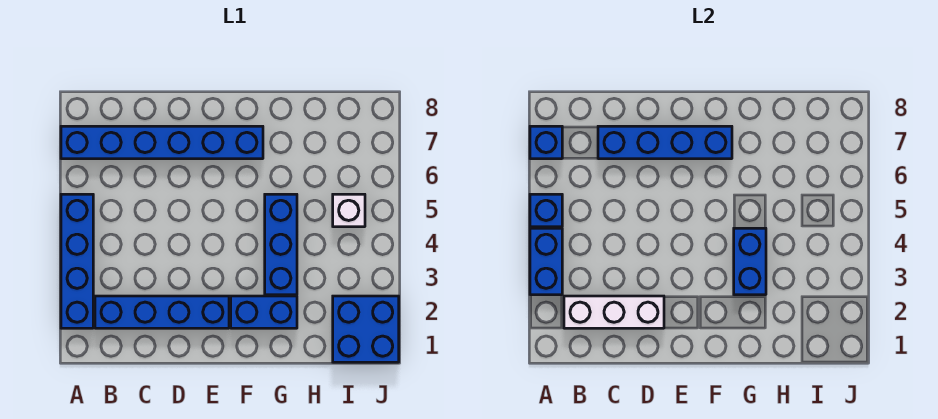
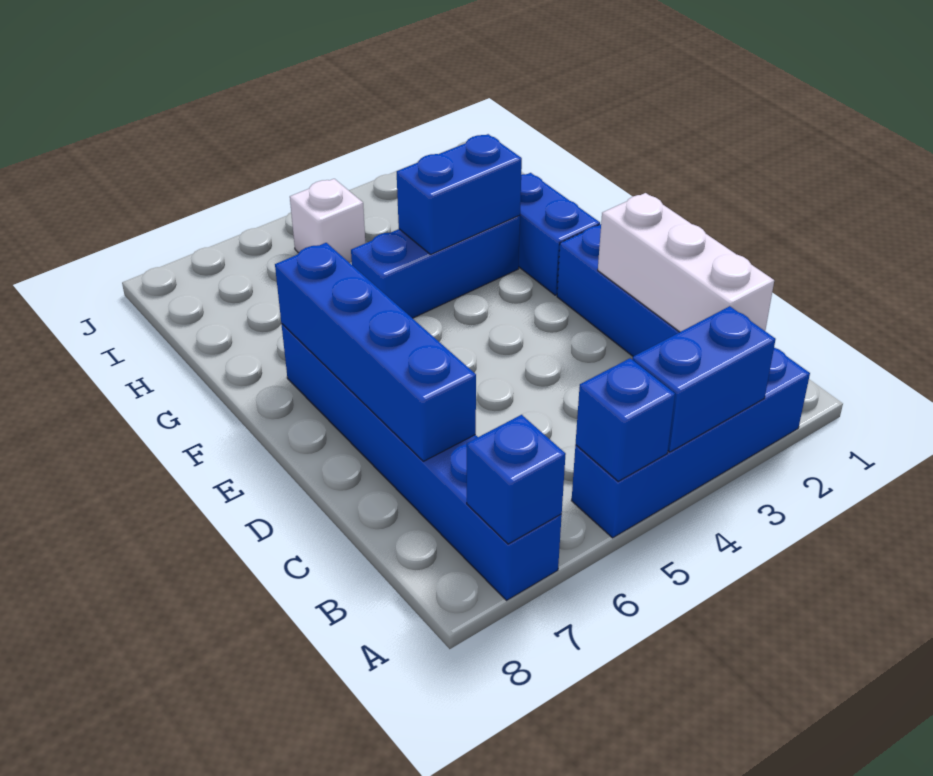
blue brick I1:J2 level 1 -> none

